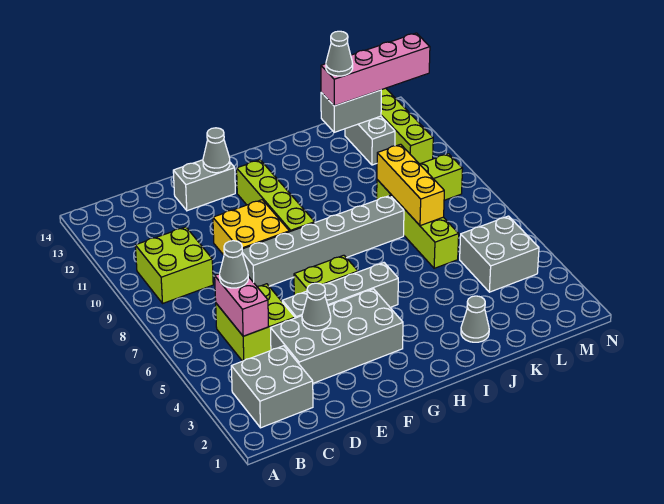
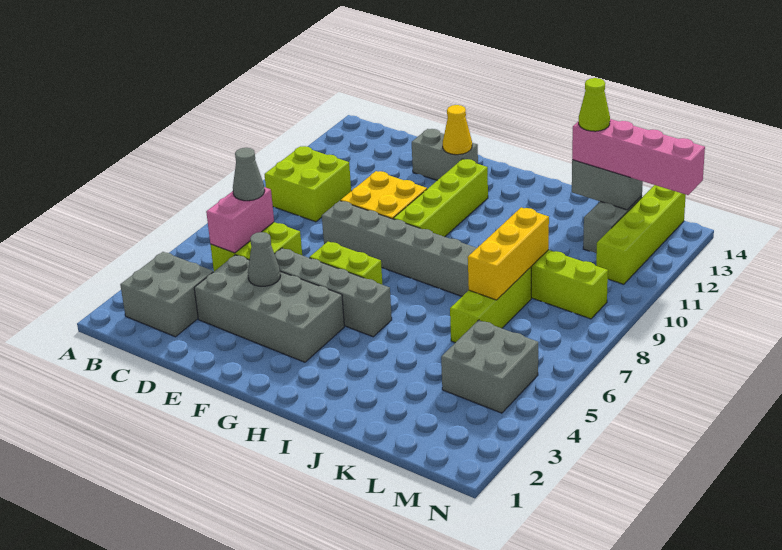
grey cone F13 level 2 -> yellow cone F13 level 2
grey cone J2 level 1 -> none
grey cone K13 level 4 -> lime cone K13 level 4

